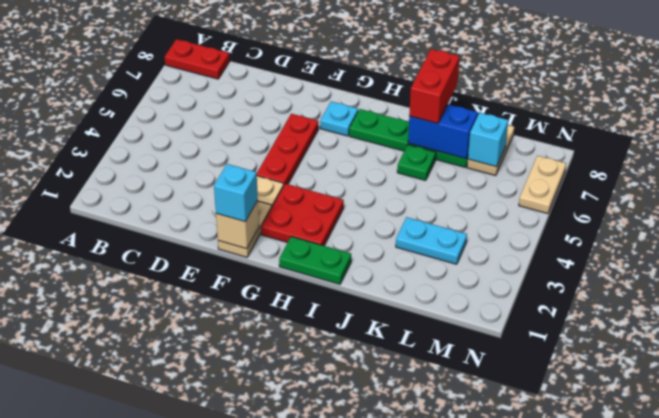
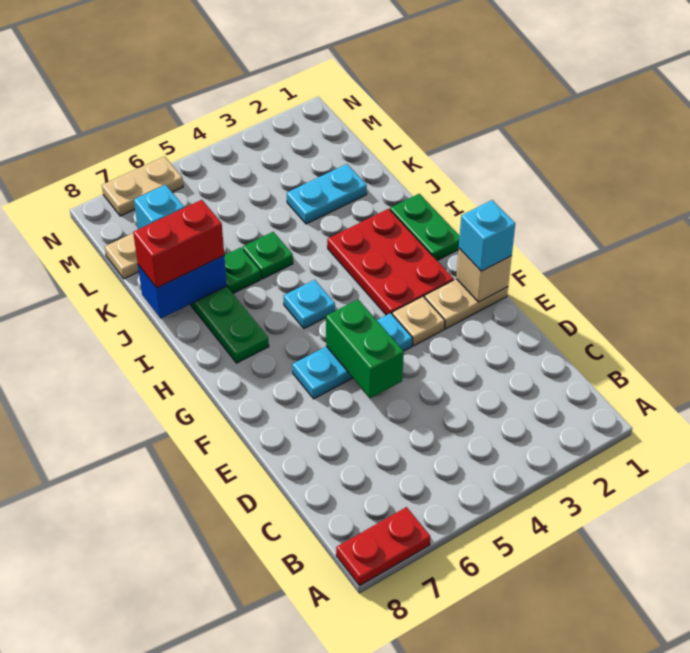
red plate A8:B8 level 1 -> red plate A7:A8 level 1
none -> green brick E5:F5 level 2
red plate F4:F6 level 1 -> cyan plate F4:F6 level 1
red plate G2:H3 level 1 -> red plate G2:I3 level 1
cyan plate G7 level 1 -> cyan plate H5 level 1
none -> green plate J5 level 1
blue brick J7:K7 level 2 -> blue brick J7:J8 level 2
cyan plate K3:L3 level 1 -> cyan plate K2:K3 level 1

